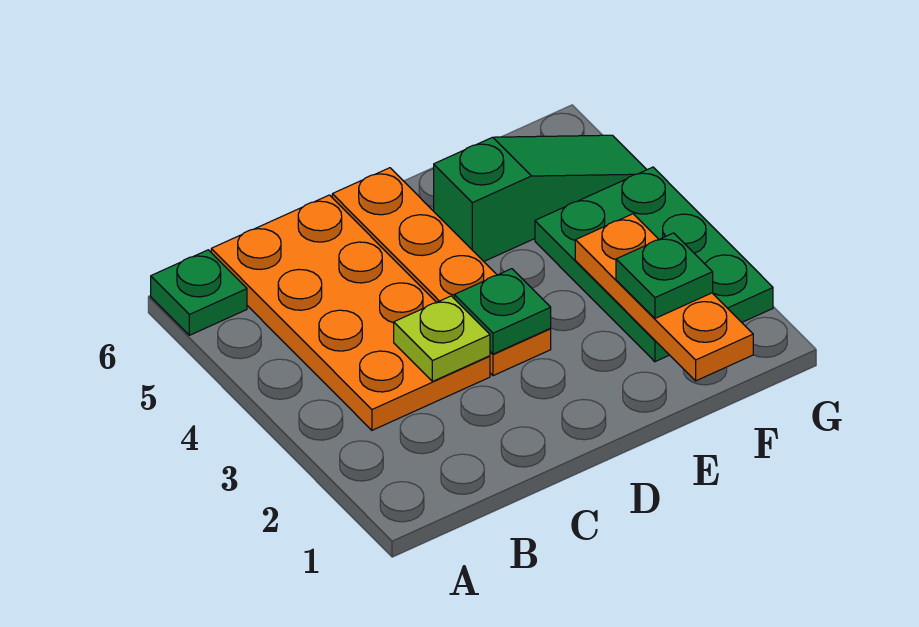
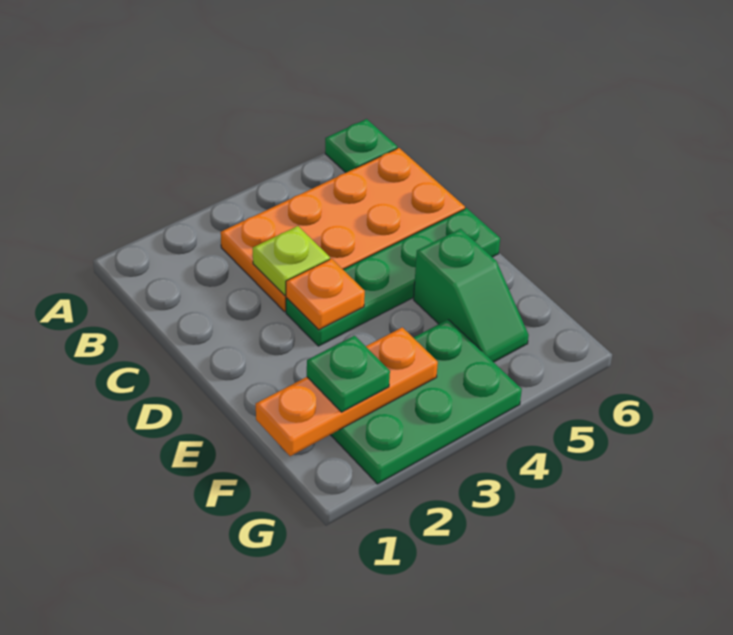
orange plate D3:D6 level 1 -> green plate D3:D6 level 1
green plate D3 level 2 -> orange plate D3 level 2
green slope E5:G5 level 1 top E -> green slope E5:F5 level 1 top E

